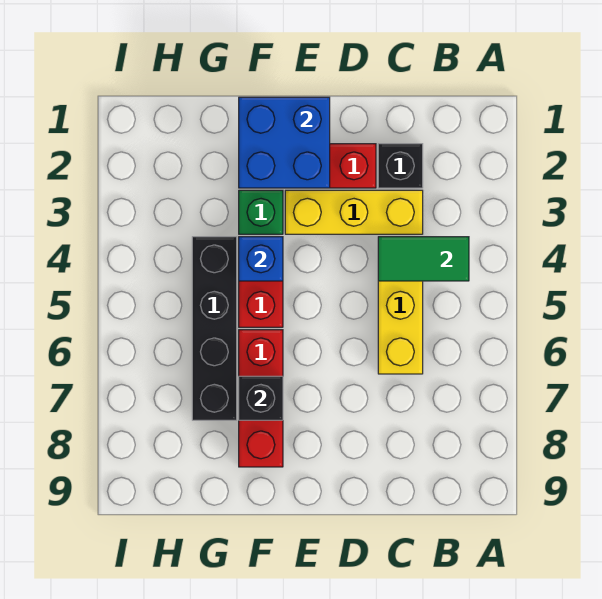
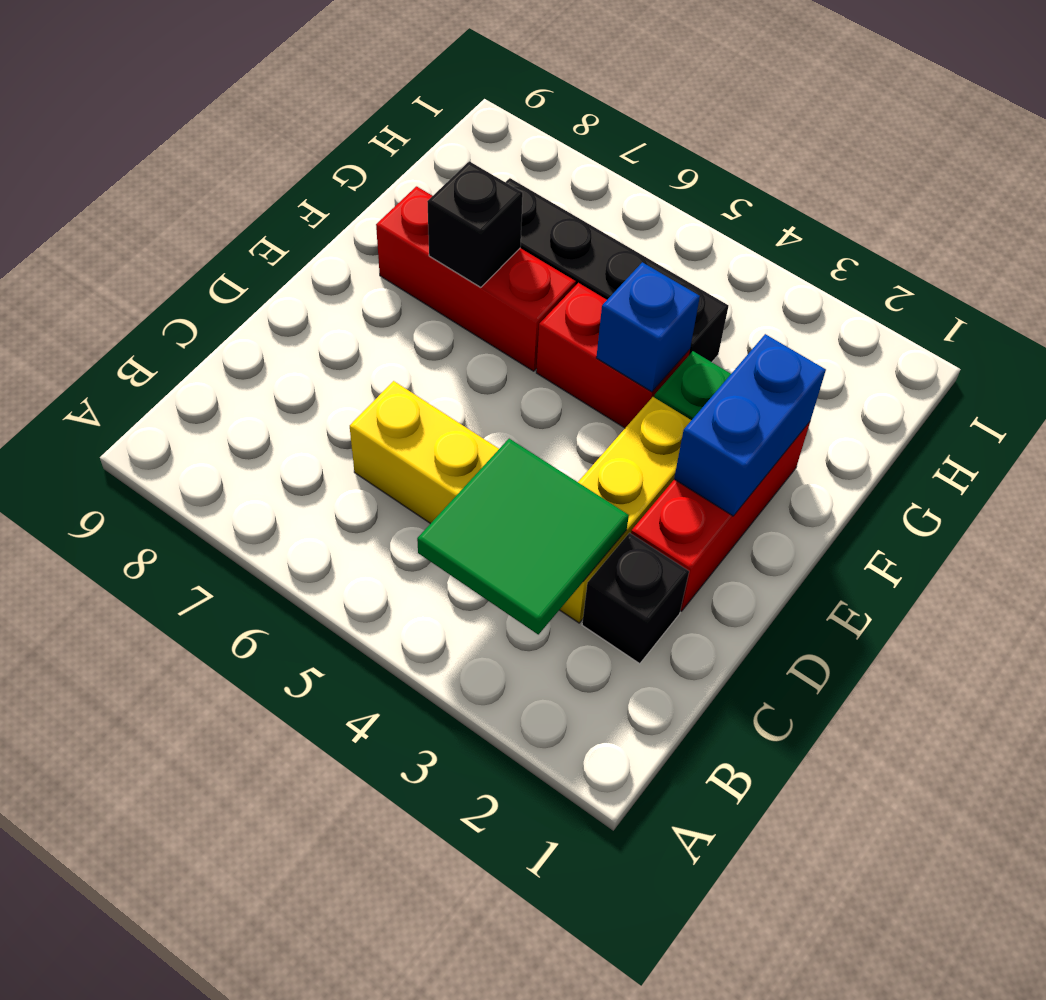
green tile B4:C4 level 2 -> green tile B3:C4 level 2
blue brick E1:F2 level 2 -> blue brick E2:F2 level 2

